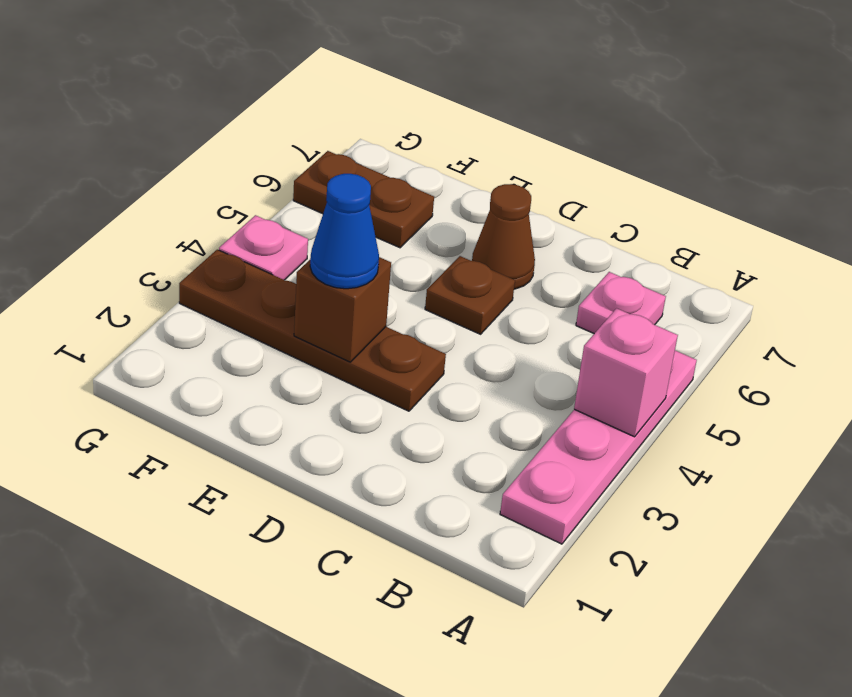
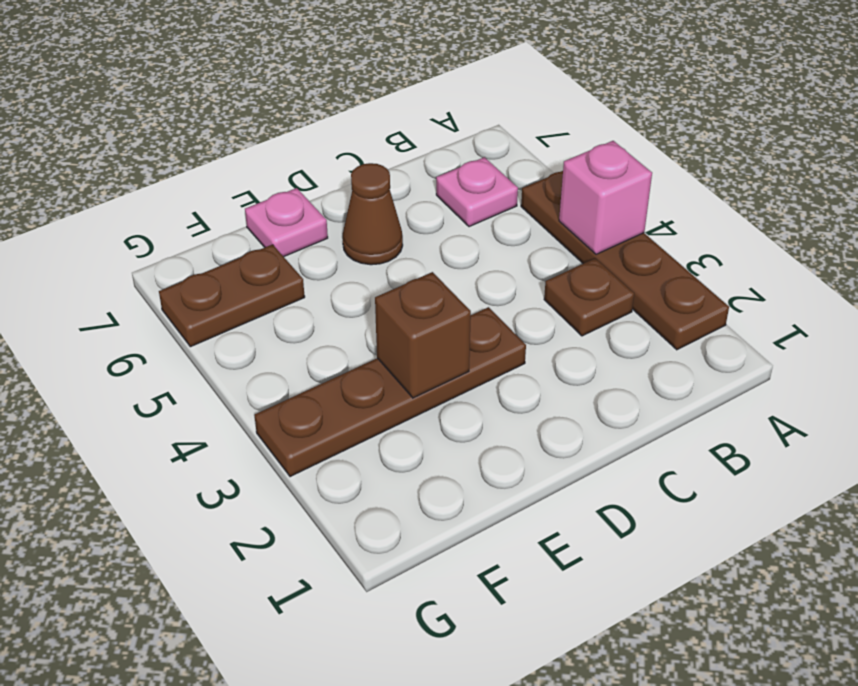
pink plate A2:A5 level 1 -> brown plate A2:A5 level 1
brown plate D5 level 1 -> brown plate B3 level 1
blue cone E3 level 3 -> none
pink plate G4 level 1 -> pink plate E7 level 1

